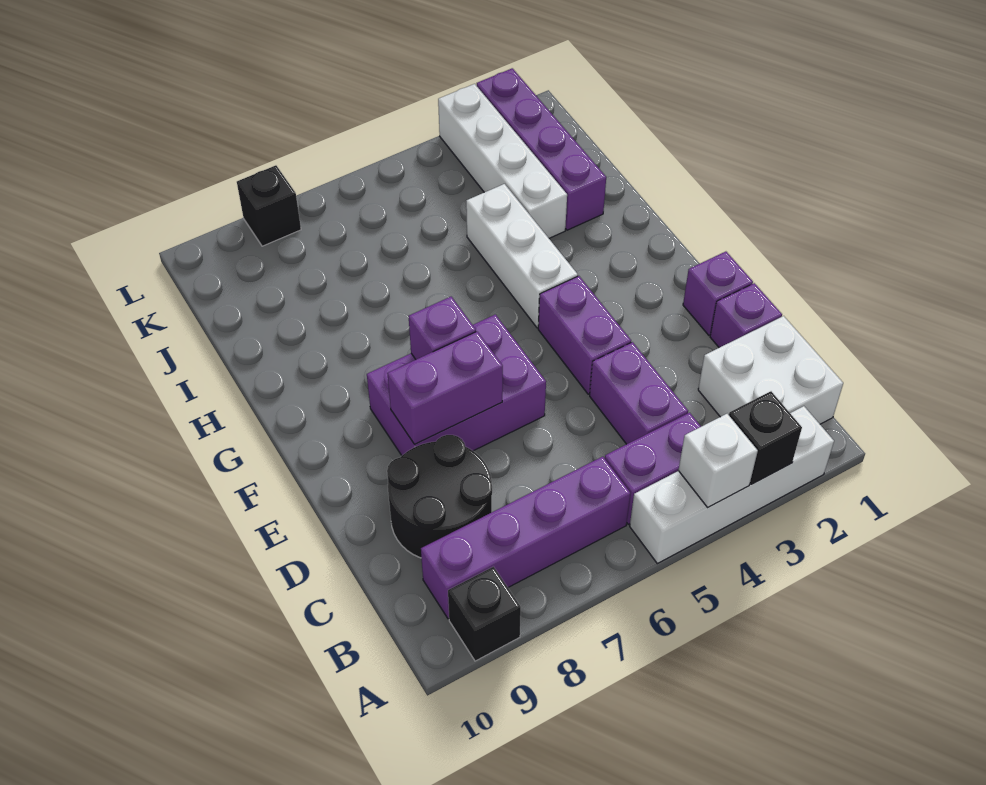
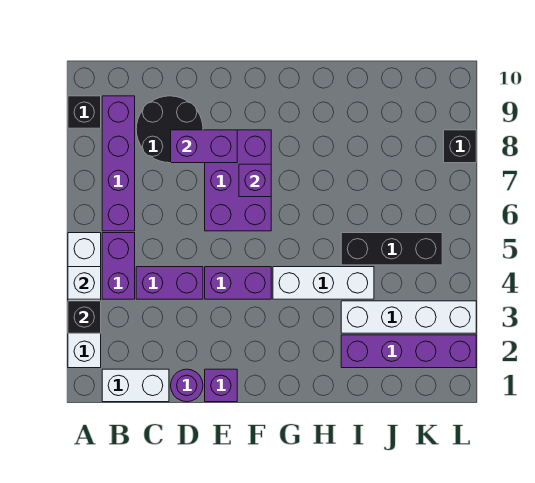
white brick B1:C2 level 1 -> white brick B1:C1 level 1
purple brick D1 level 1 -> purple round brick D1 level 1
purple brick E7:E8 level 2 -> purple brick D8:E8 level 2
none -> black brick I5:K5 level 1

